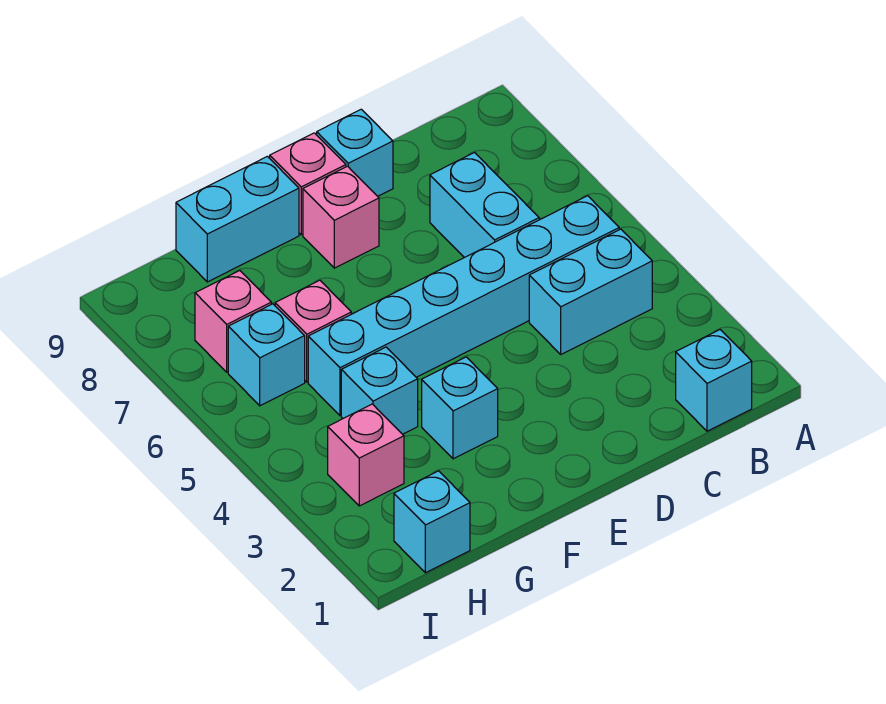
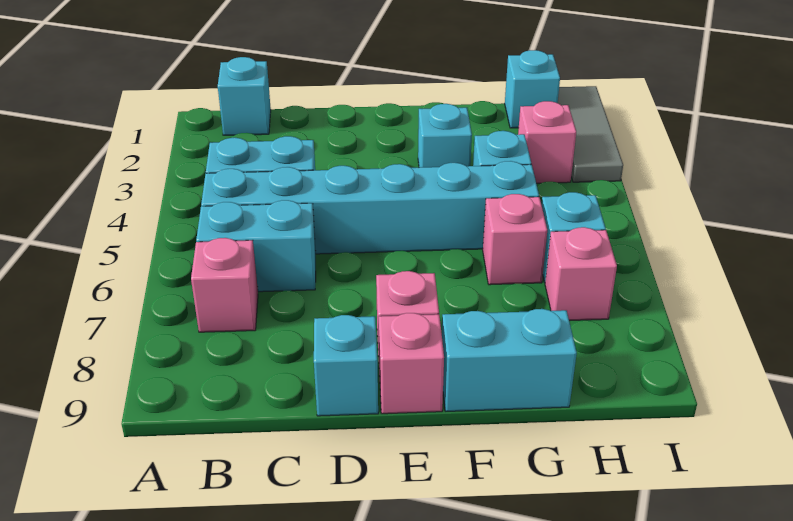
none -> pink brick B7 level 1
cyan brick C6:C7 level 1 -> cyan brick B6:C6 level 1
none -> grey tile I1:I3 level 1

